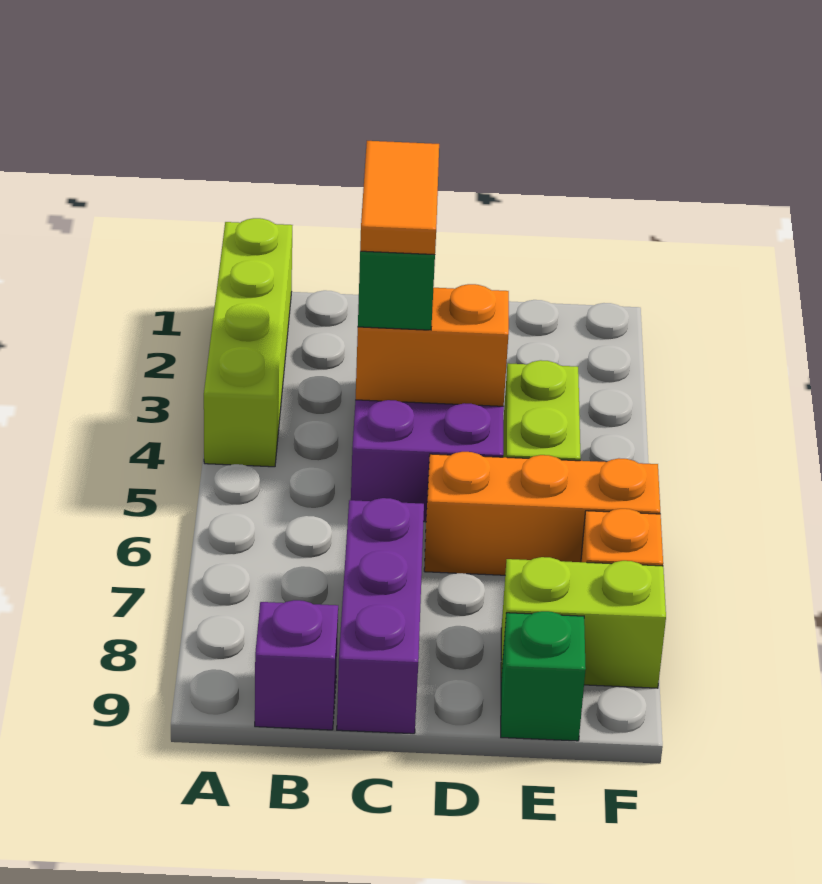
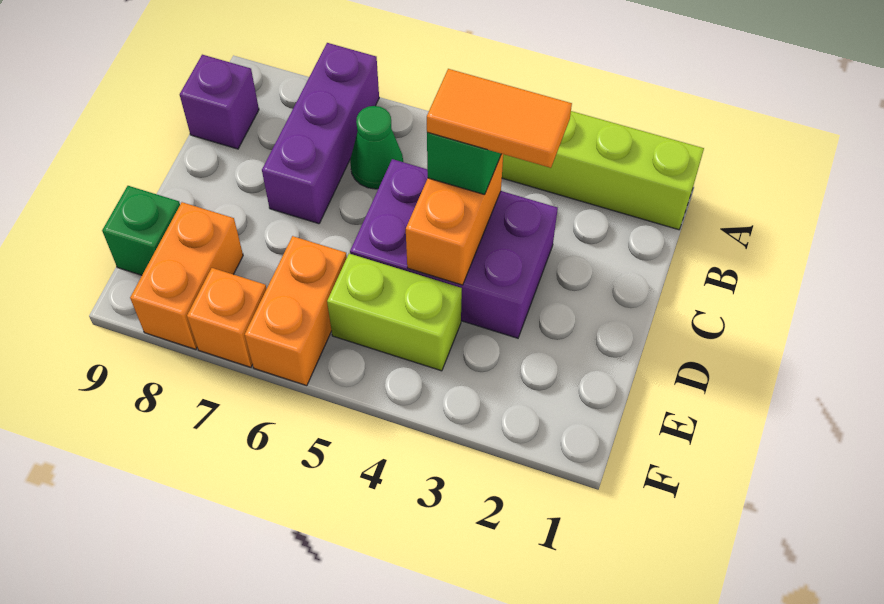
none -> green cone B6 level 1
purple brick C7:C9 level 1 -> purple brick A7:C7 level 1
orange brick D6:F6 level 1 -> orange brick E6:F6 level 1
lime brick E8:F8 level 1 -> orange brick E8:F8 level 1

